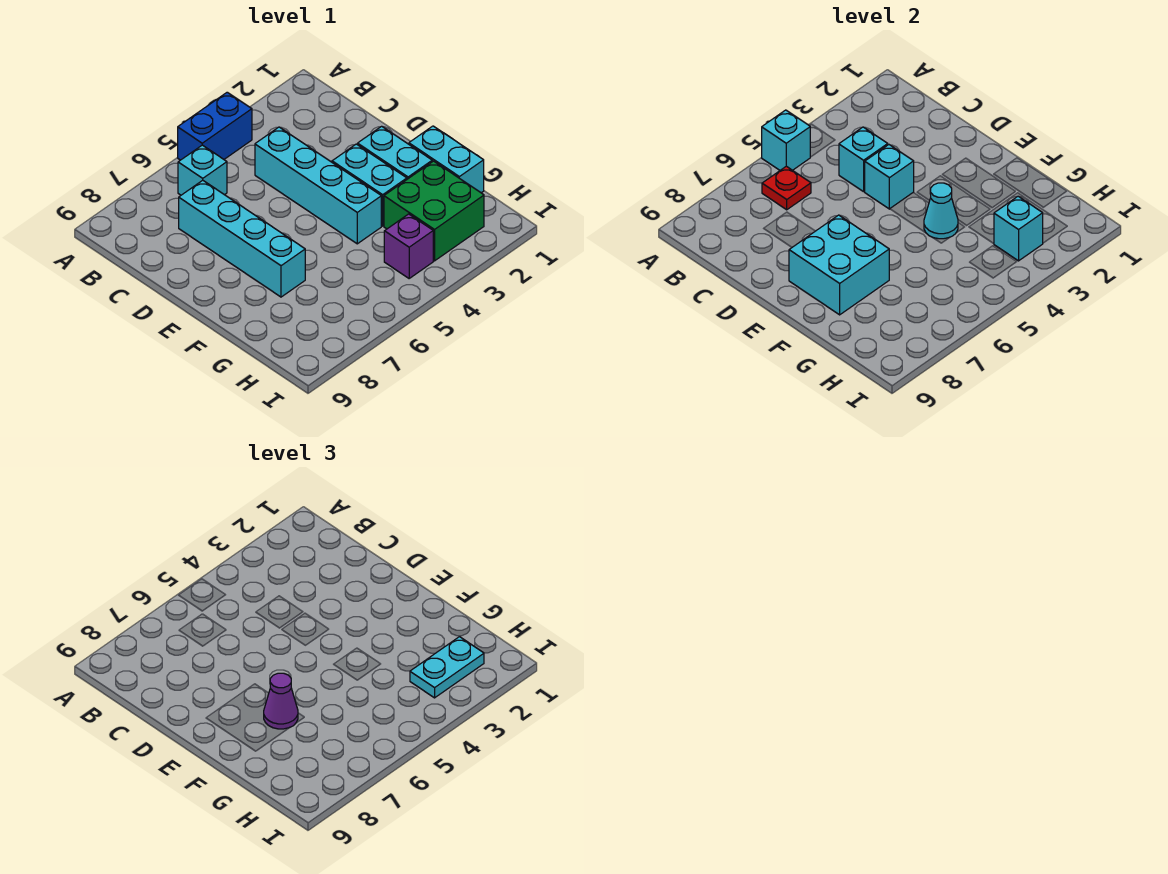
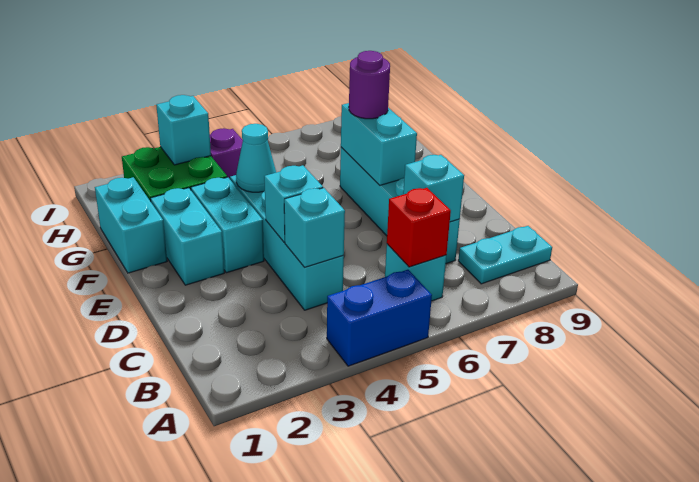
cyan brick A5 level 2 -> cyan brick C7 level 2
red plate B6 level 2 -> red brick B6 level 2
cyan brick E7:F8 level 2 -> cyan brick E7:F7 level 2
purple cone F7 level 3 -> purple round brick F7 level 3
cyan plate H2:H3 level 3 -> cyan plate B8:B9 level 1

